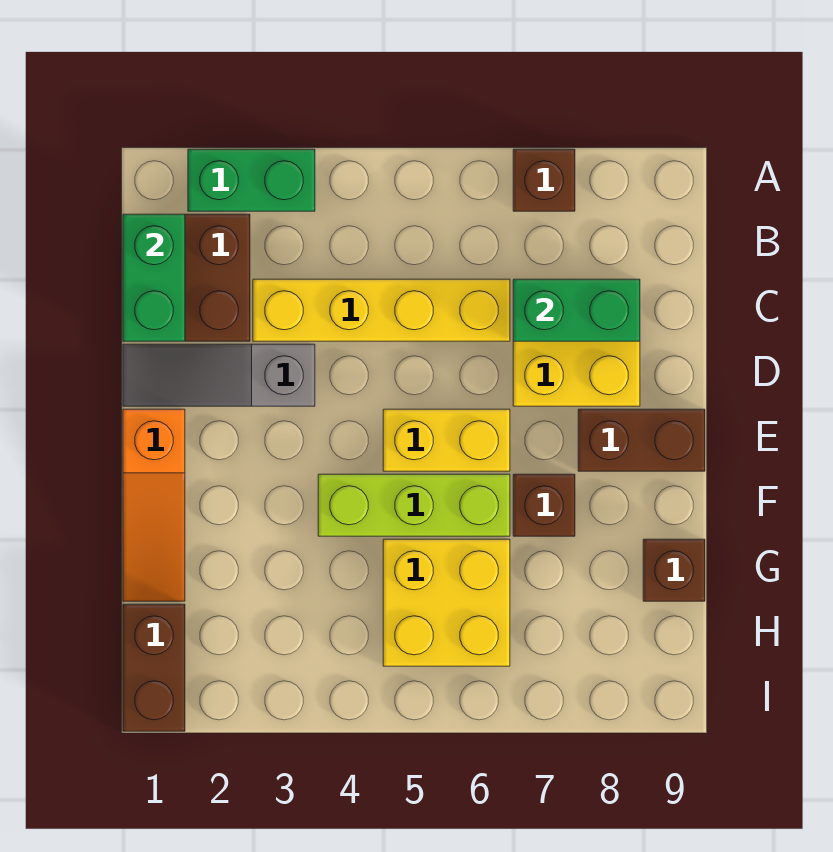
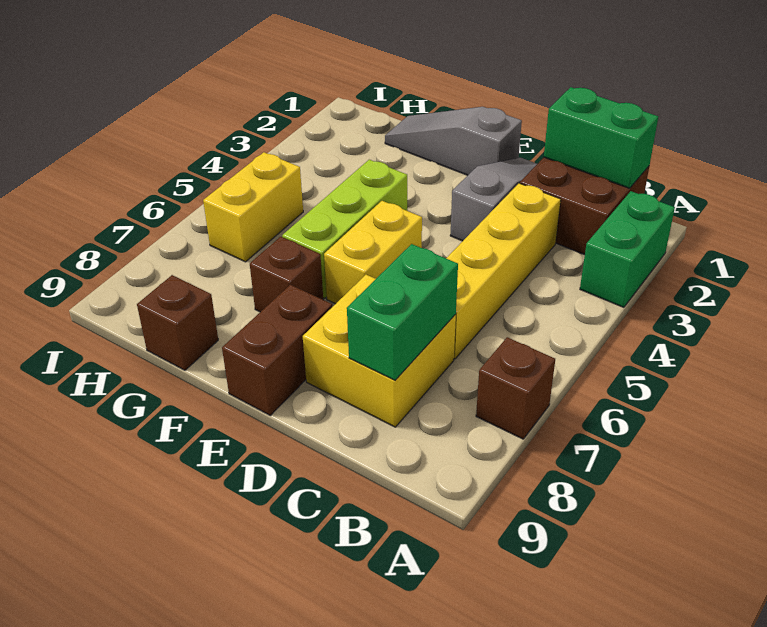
orange slope E1:G1 level 1 top E -> grey slope E1:G1 level 1 top E
yellow brick G5:H6 level 1 -> yellow brick H5:H6 level 1
brown brick H1:I1 level 1 -> none

